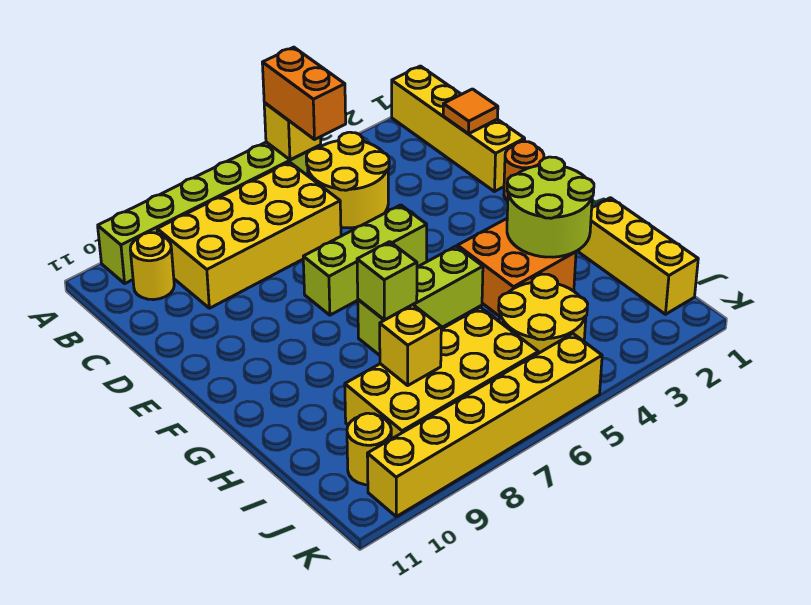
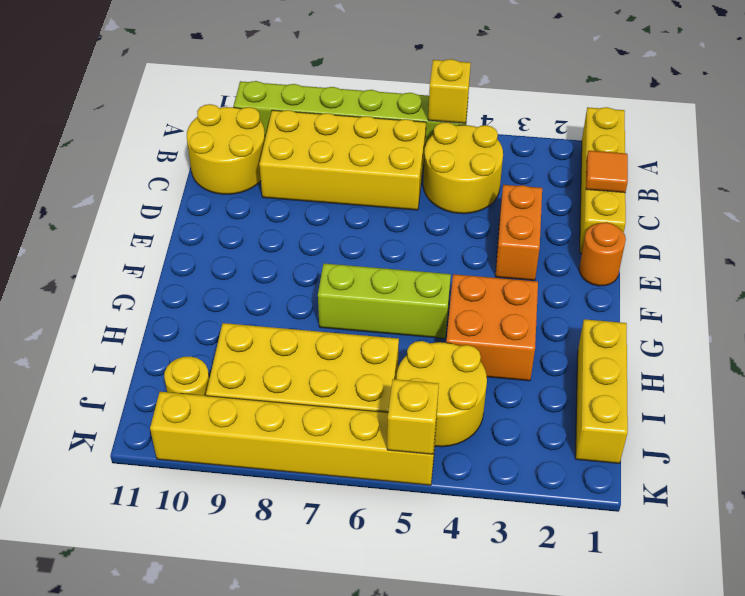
orange brick A5:B5 level 3 -> orange brick D3:E3 level 1
yellow round brick B10 level 1 -> yellow round brick B10:C11 level 1
lime brick E5:E7 level 1 -> none
lime round brick G2:H3 level 2 -> none
lime brick G7 level 2 -> none
yellow brick I8 level 2 -> yellow brick K5 level 2

